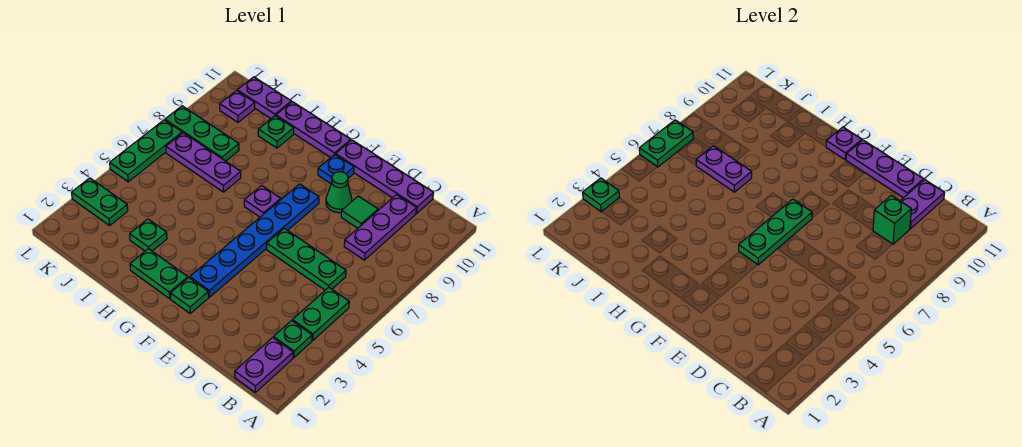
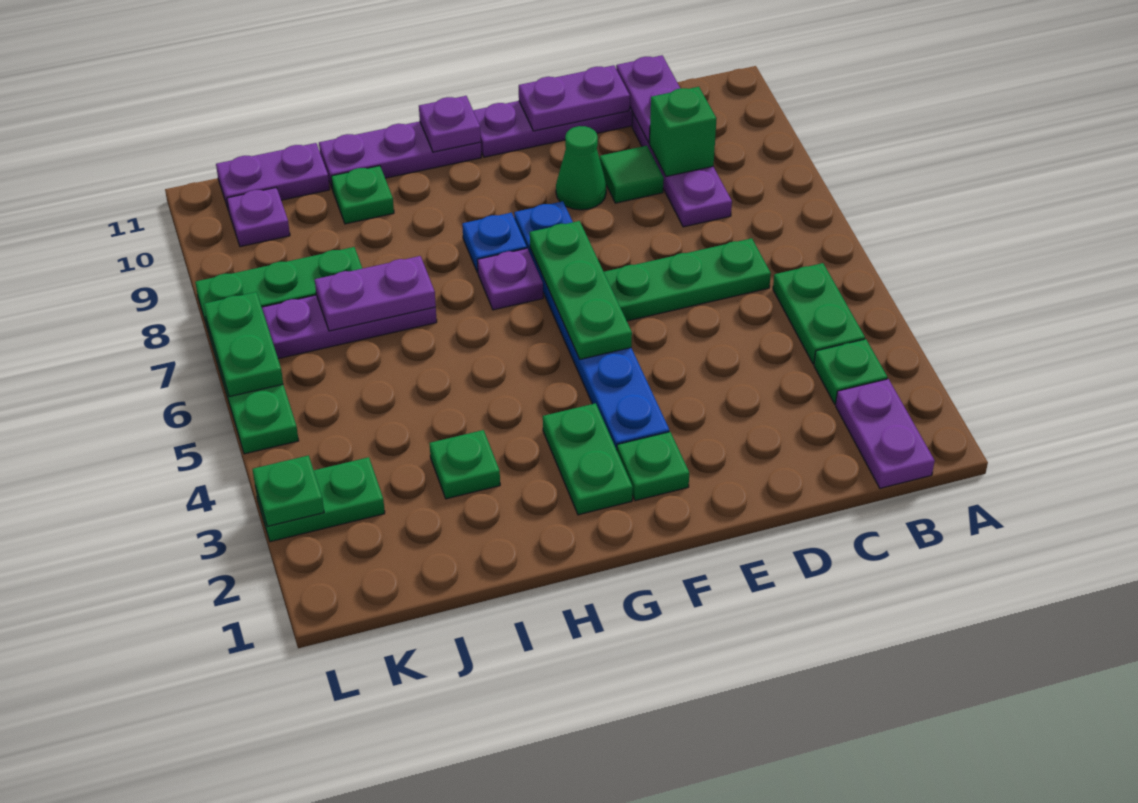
purple plate D11:F11 level 2 -> purple plate D11:E11 level 2
blue plate F10 level 1 -> blue plate G8 level 1
green plate G2:H2 level 1 -> green plate G2:G3 level 1

